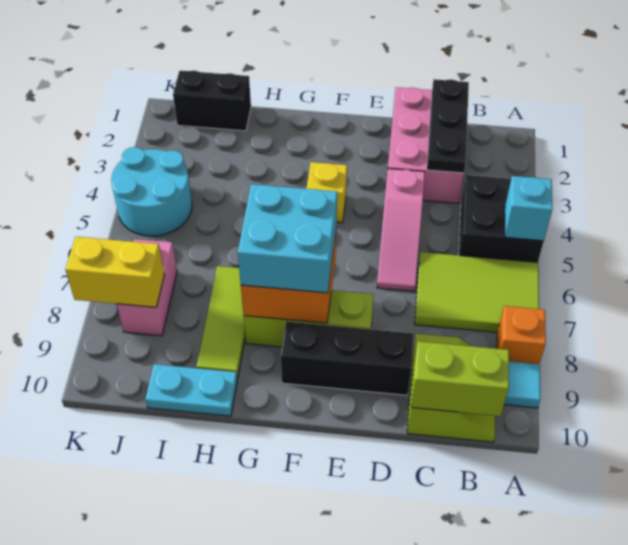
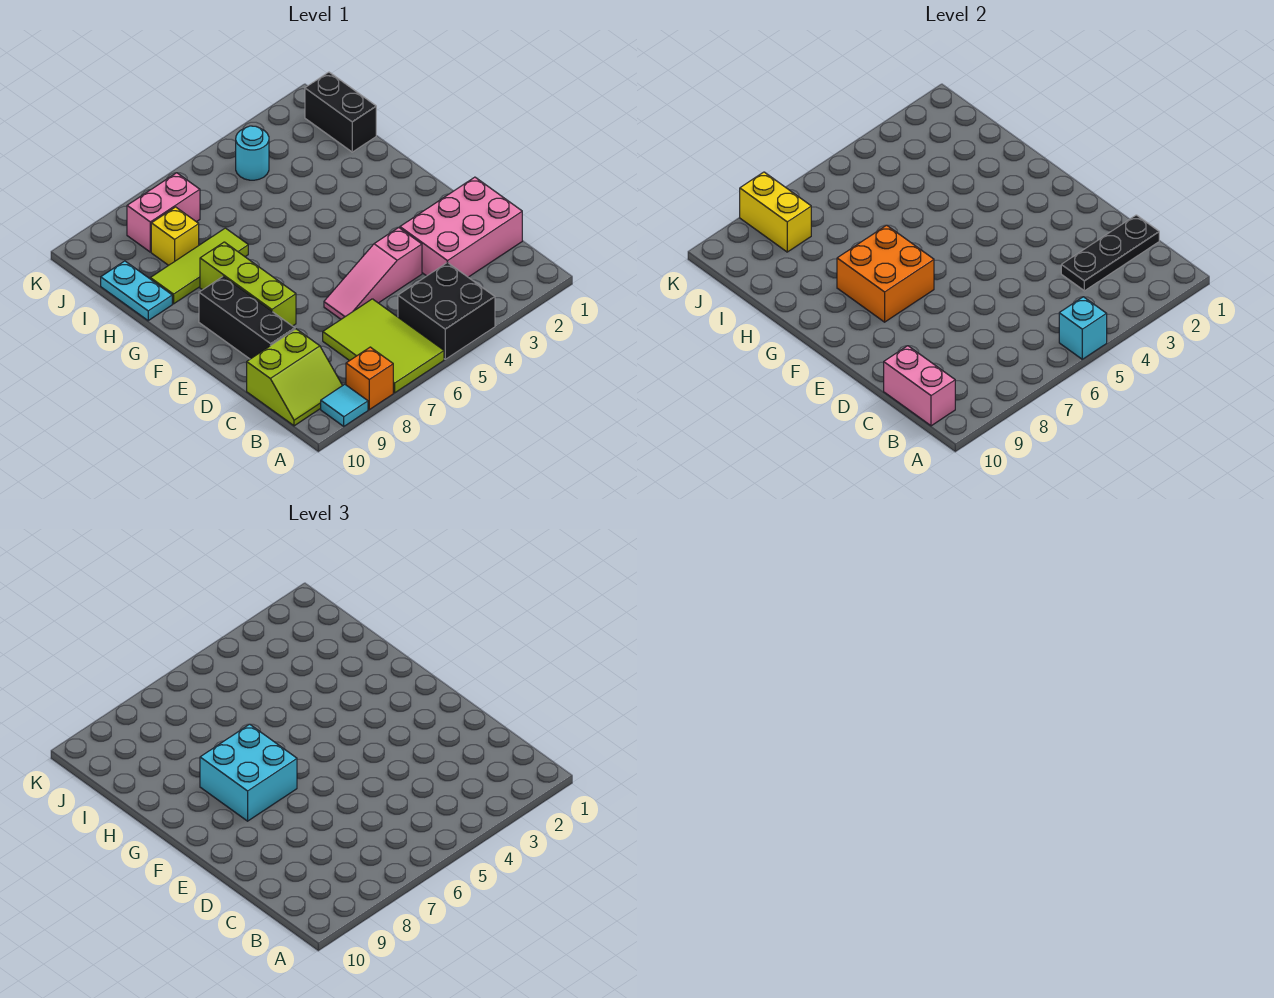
lime brick B10:C10 level 2 -> pink brick B10:C10 level 2
yellow brick F4 level 1 -> yellow brick I8 level 1
cyan round brick J4:K5 level 1 -> cyan round brick J4 level 1

